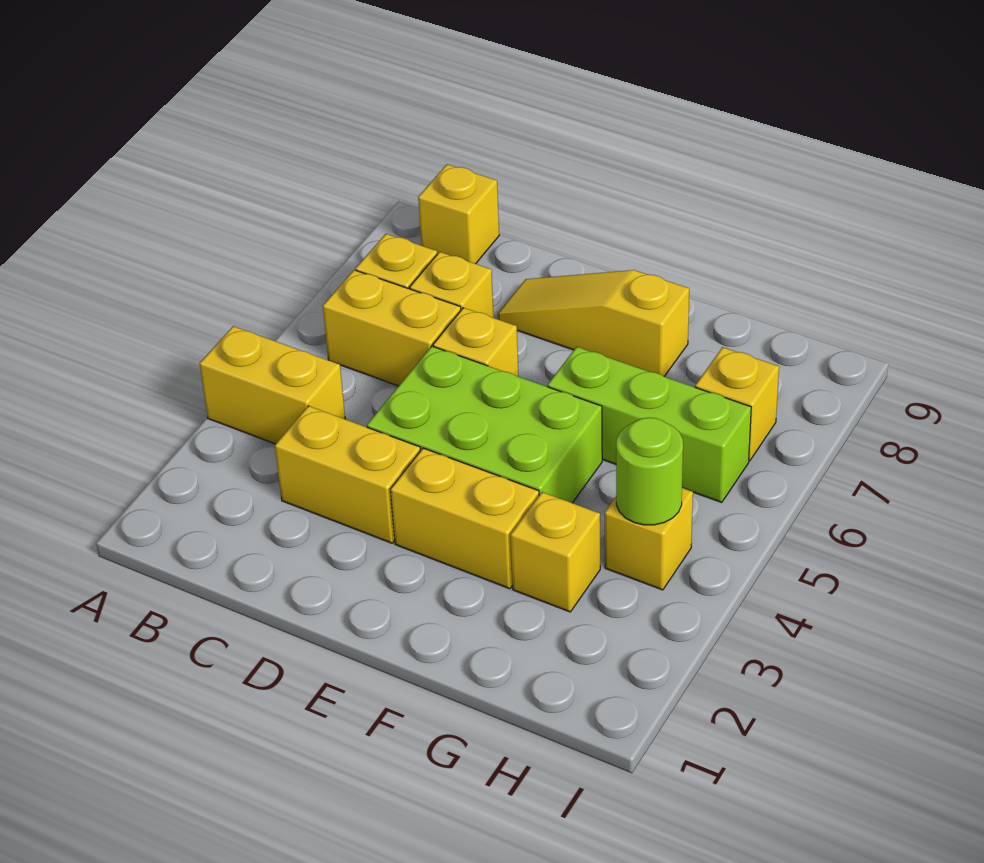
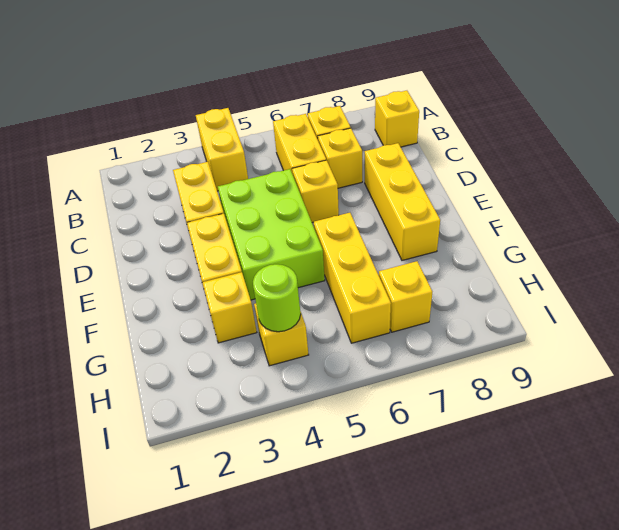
yellow slope D8:F8 level 1 top F -> yellow brick D8:F8 level 1
lime brick F6:H6 level 1 -> yellow brick F6:H6 level 1

